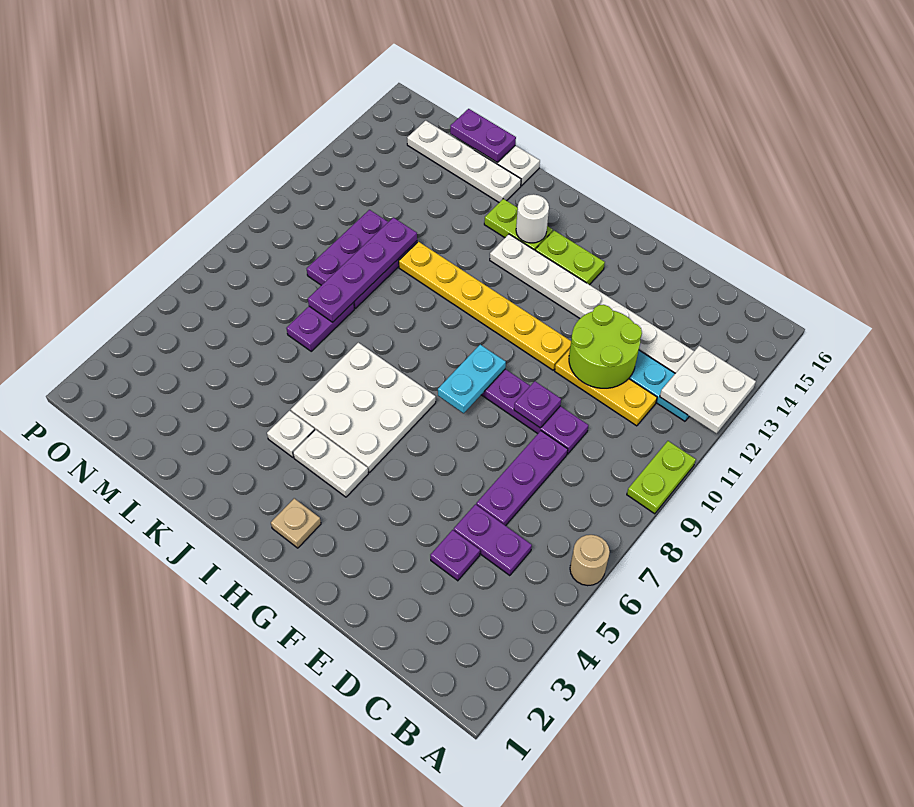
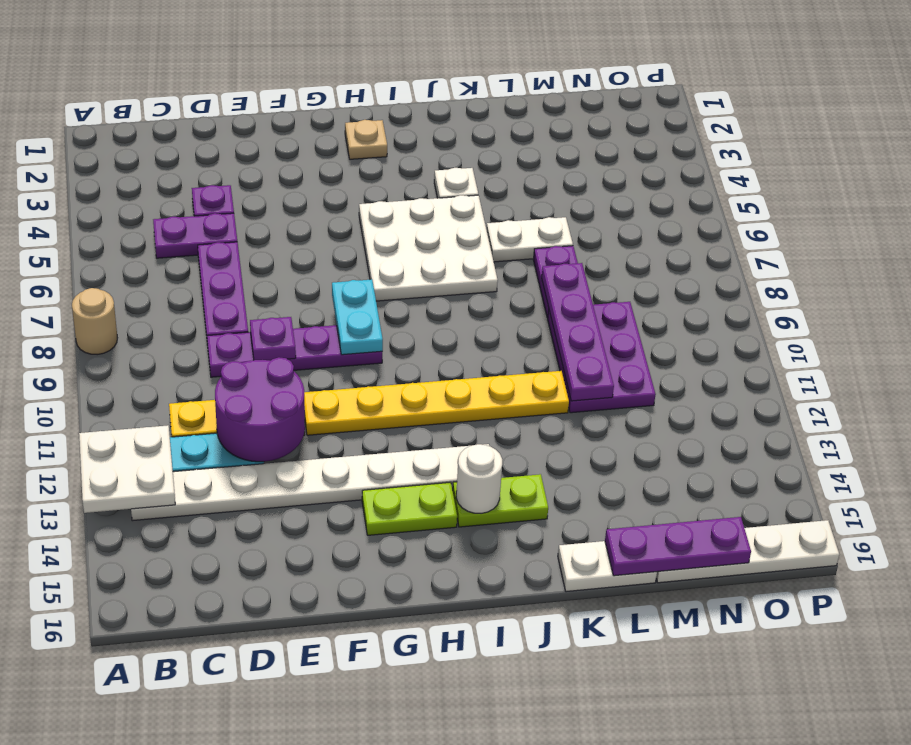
tan round brick A6 level 1 -> tan round brick A8 level 1
lime plate A9:A10 level 1 -> none
lime round brick D11:E12 level 2 -> purple round brick D11:E12 level 2
white plate H4:I4 level 1 -> white plate K6:L6 level 1
white plate K15:N15 level 1 -> white plate M16:P16 level 1
purple plate L16:M16 level 2 -> purple plate L16:N16 level 2

